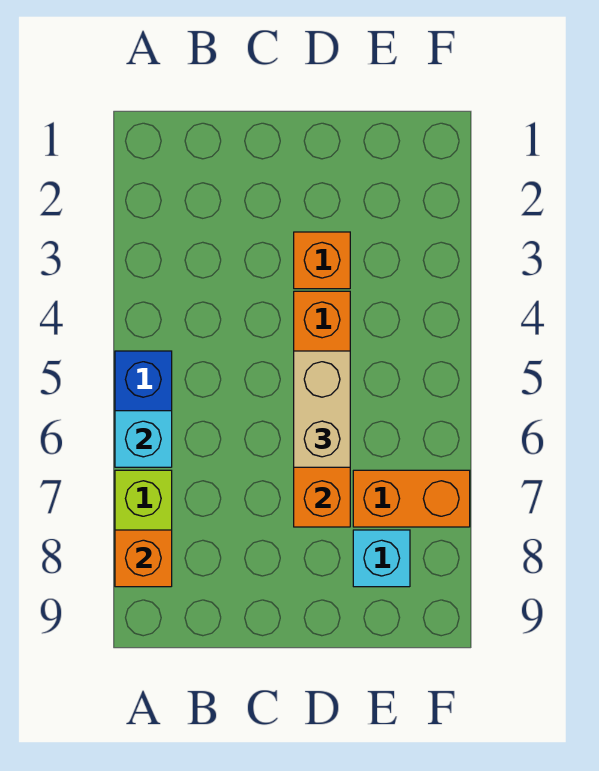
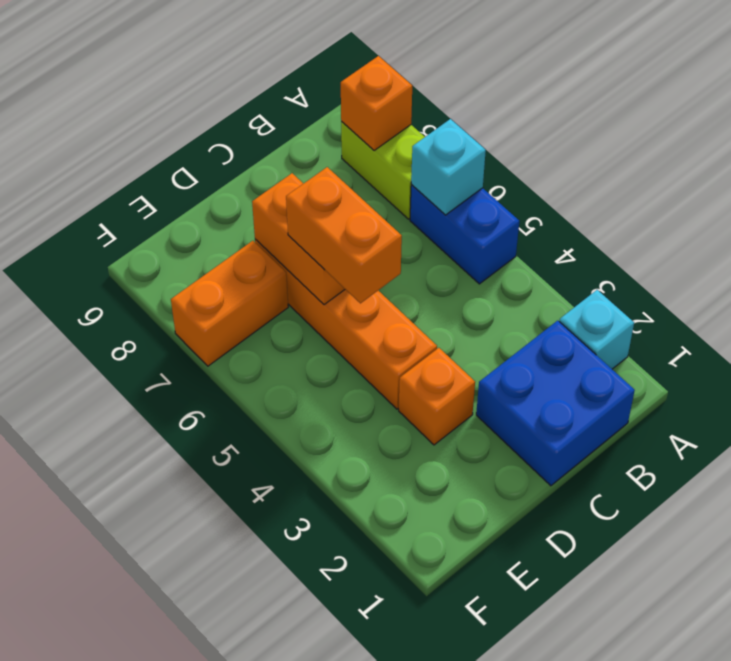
none -> blue brick B1:C2 level 1
tan brick D5:D6 level 3 -> orange brick D5:D6 level 3
cyan brick E8 level 1 -> cyan brick A2 level 1

